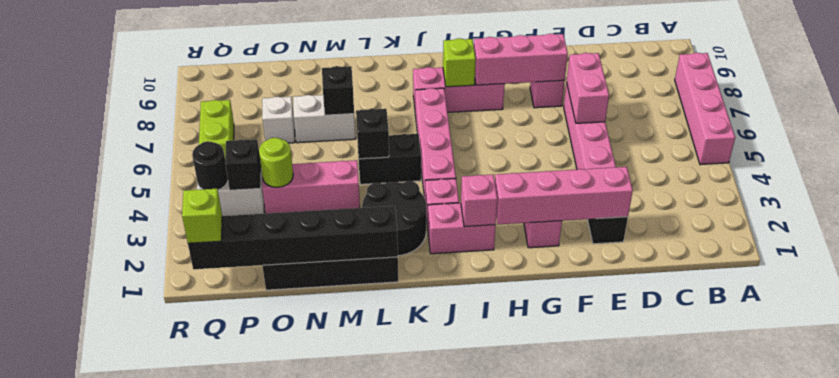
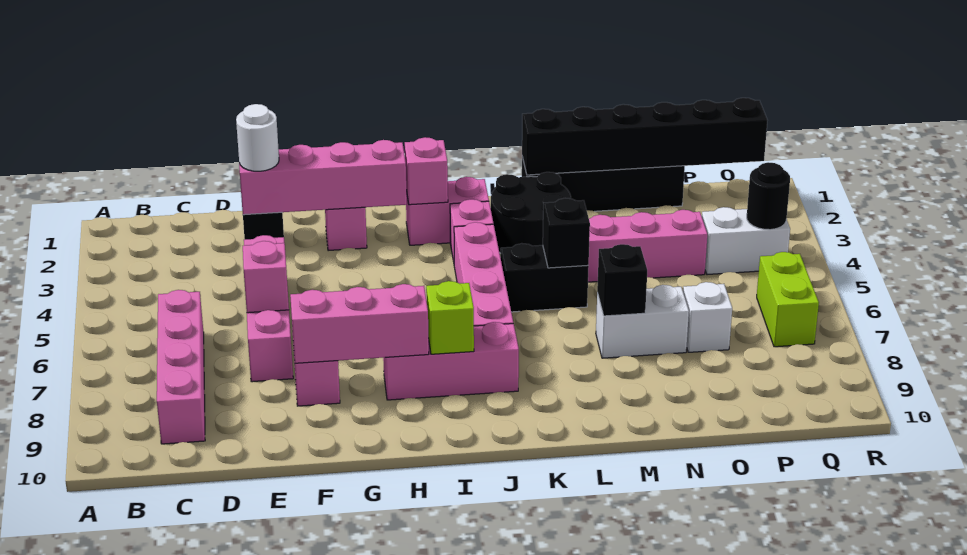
pink brick A5:A8 level 1 -> pink brick C6:C9 level 1
none -> white round brick E2 level 3
pink brick E6:E7 level 2 -> pink brick E6 level 2
lime round brick O4 level 2 -> none
black brick P4 level 2 -> none
lime brick Q1 level 3 -> none

